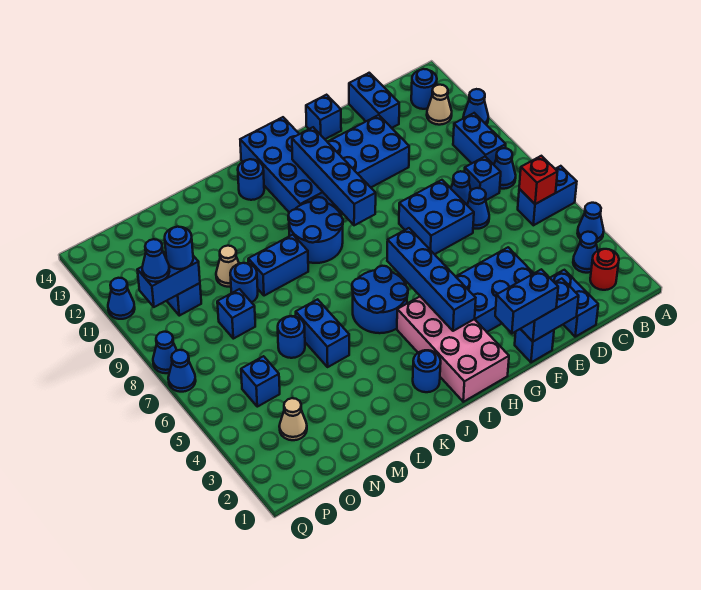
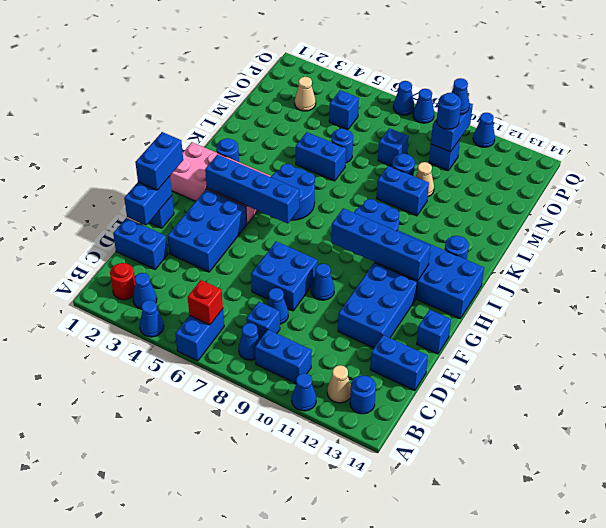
blue cone D7 level 1 -> blue cone F9 level 1
blue brick K9:L9 level 1 -> blue brick L9:L10 level 1

